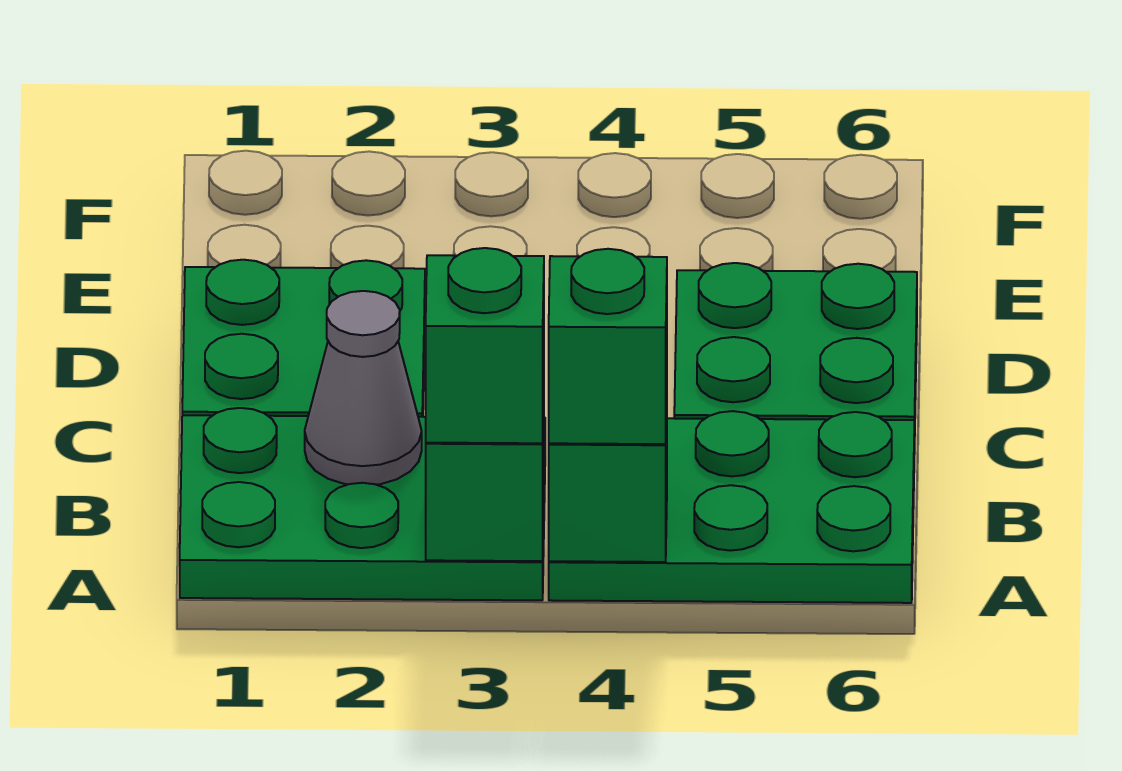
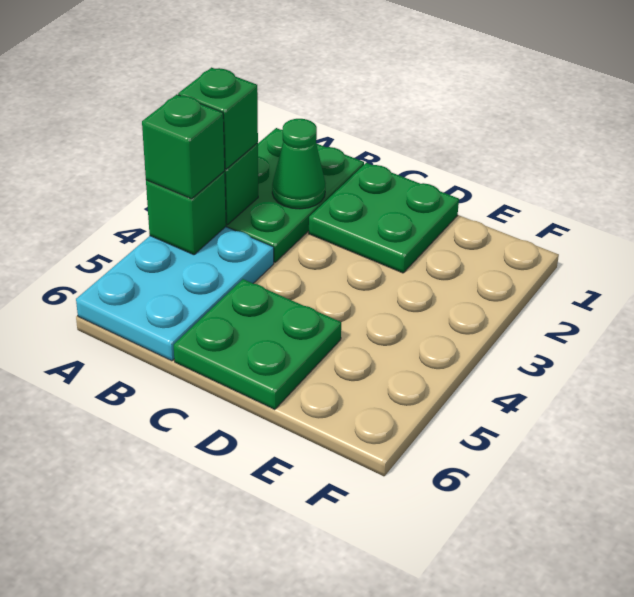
green plate A4:B6 level 1 -> cyan plate A4:B6 level 1
grey cone B2 level 2 -> green cone B2 level 2

